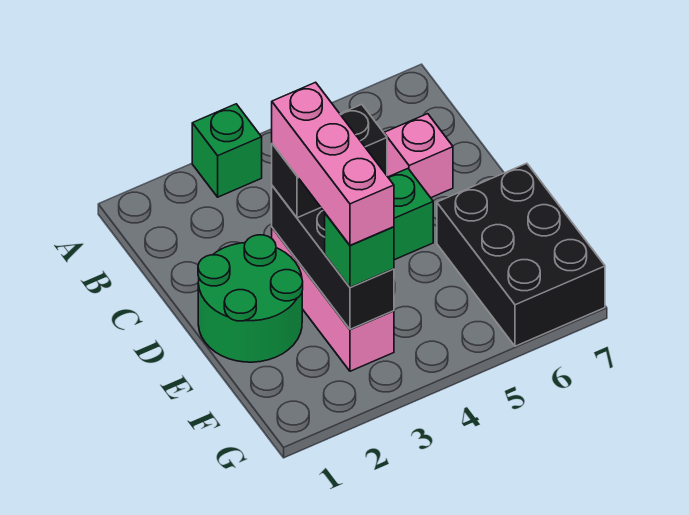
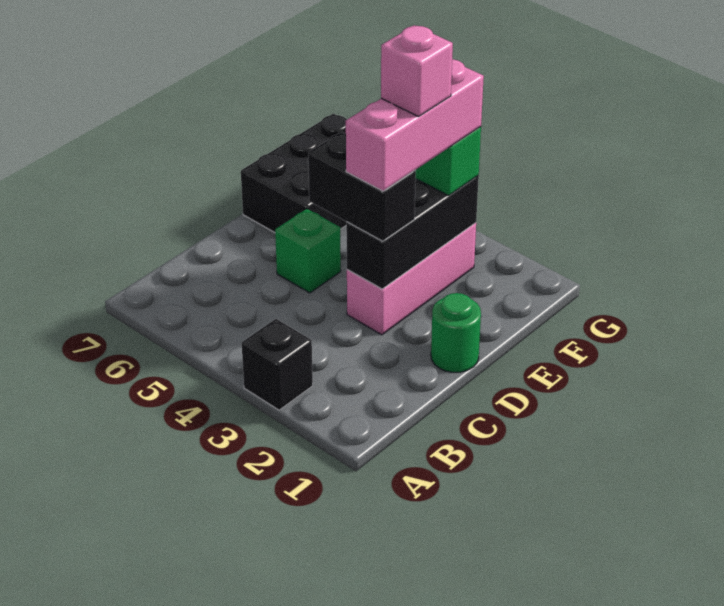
green brick A3 level 1 -> black brick A3 level 1
pink brick C6 level 1 -> pink brick E3 level 5
green round brick D1:E2 level 1 -> green round brick D1 level 1

